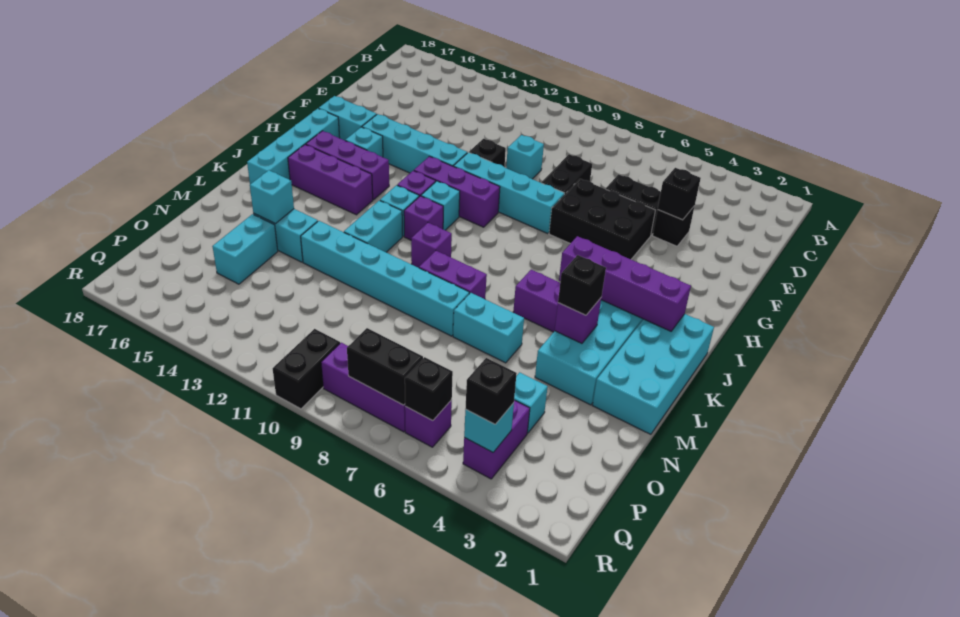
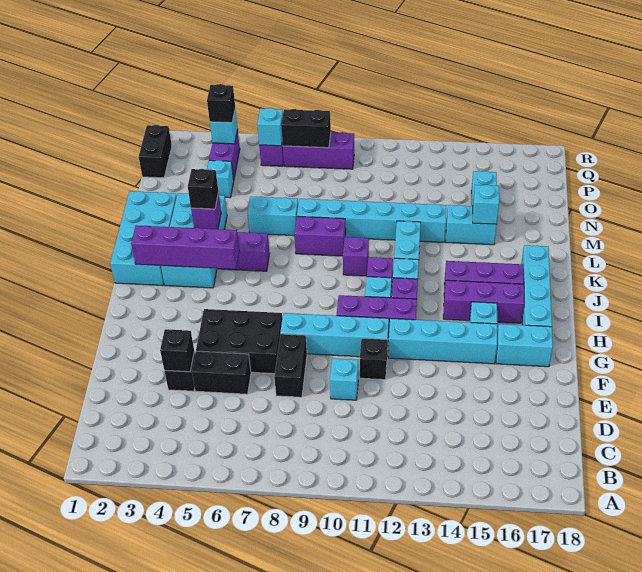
black brick Q6 level 2 -> cyan brick Q6 level 2
black brick Q10:R10 level 1 -> black brick P1:Q1 level 1

